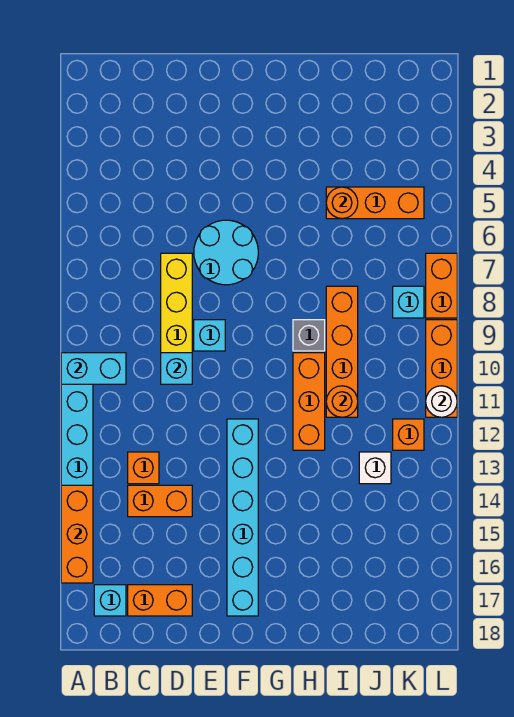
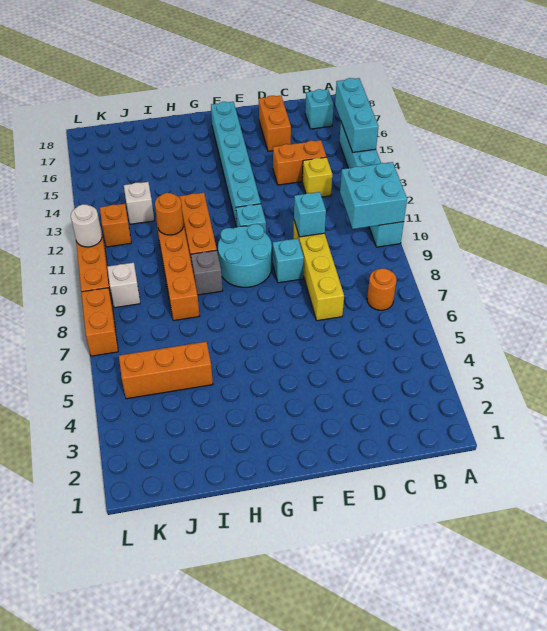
cyan brick A10:B10 level 2 -> cyan brick A10:B11 level 2
orange brick A14:A16 level 2 -> cyan brick A14:A16 level 2
orange brick C13 level 1 -> yellow brick C13 level 1
orange brick C17:D17 level 1 -> orange brick D16:D17 level 1
cyan round brick E6:F7 level 1 -> cyan round brick F9:G10 level 1
orange round brick I5 level 2 -> orange round brick B7 level 1
cyan brick K8 level 1 -> cyan brick F11 level 1
none -> white brick K9 level 1

